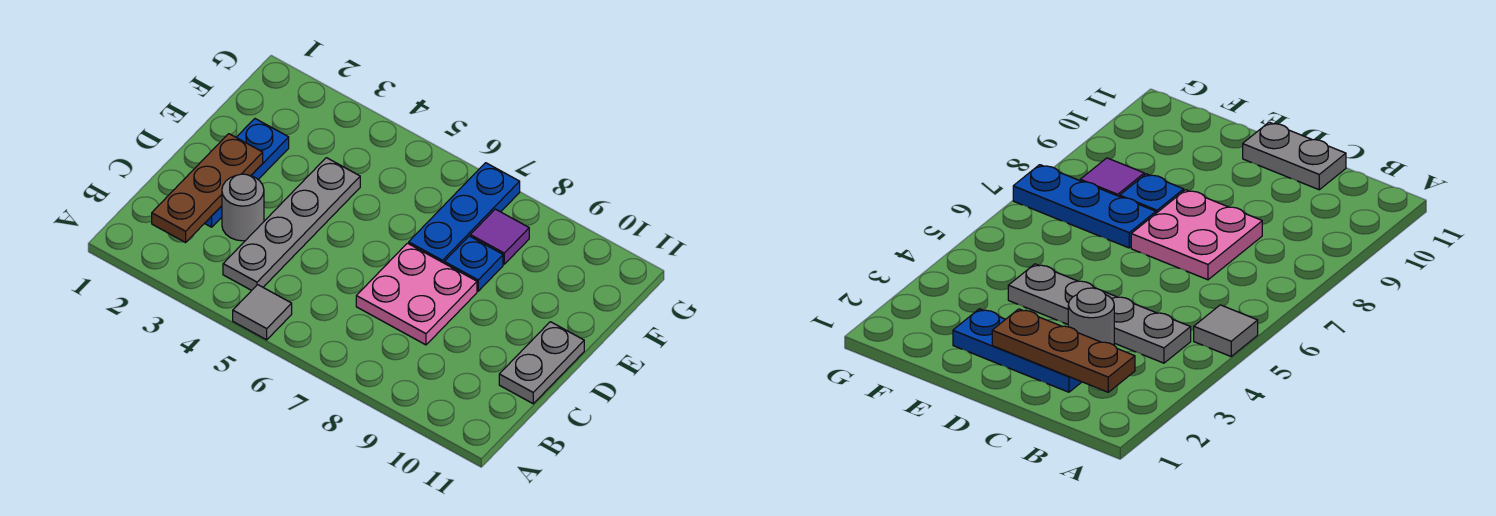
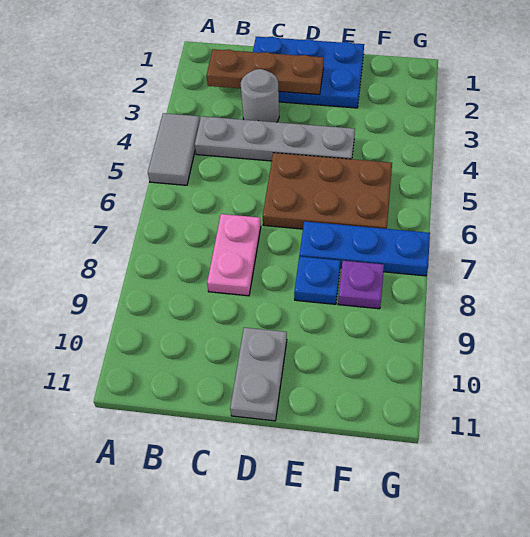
grey tile A5 level 1 -> grey tile A4:A5 level 1
blue plate C2:E2 level 1 -> blue plate C1:E2 level 1
pink plate C7:D8 level 1 -> pink plate C7:C8 level 1
grey plate C11:D11 level 1 -> grey plate D10:D11 level 1
none -> brown plate D5:F6 level 1
purple tile F8 level 1 -> purple plate F8 level 1

